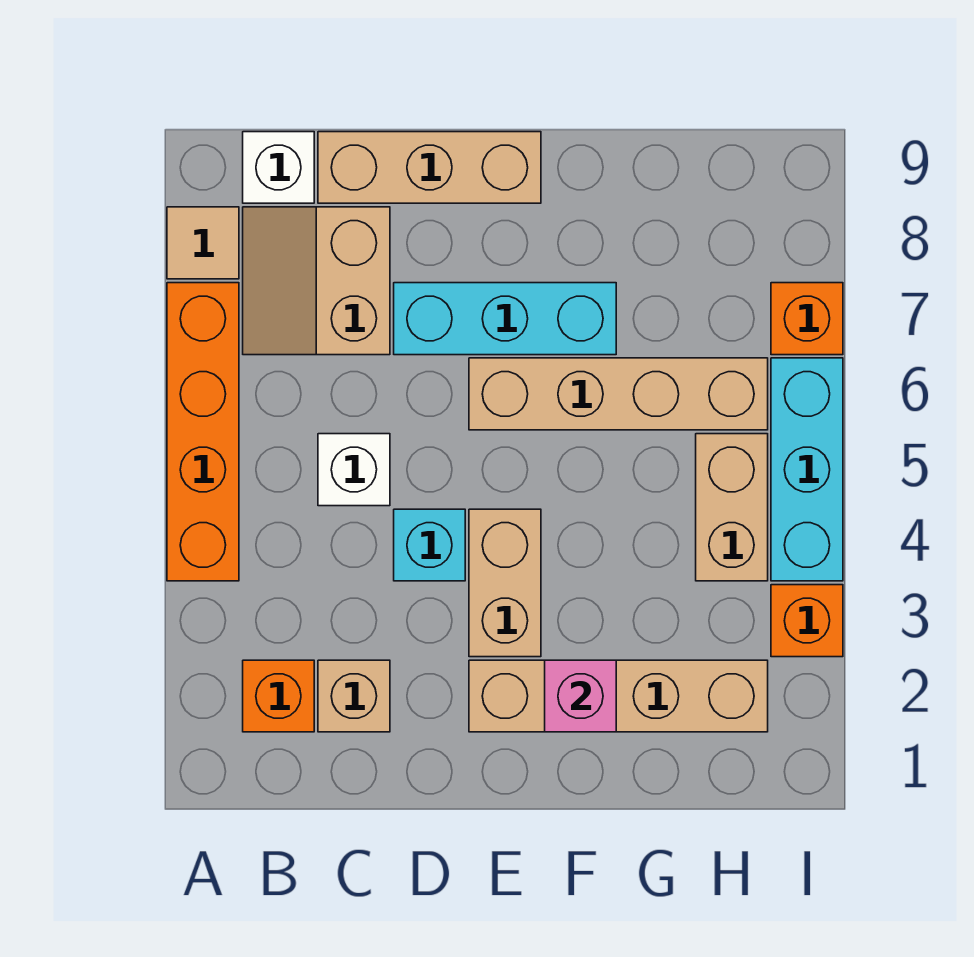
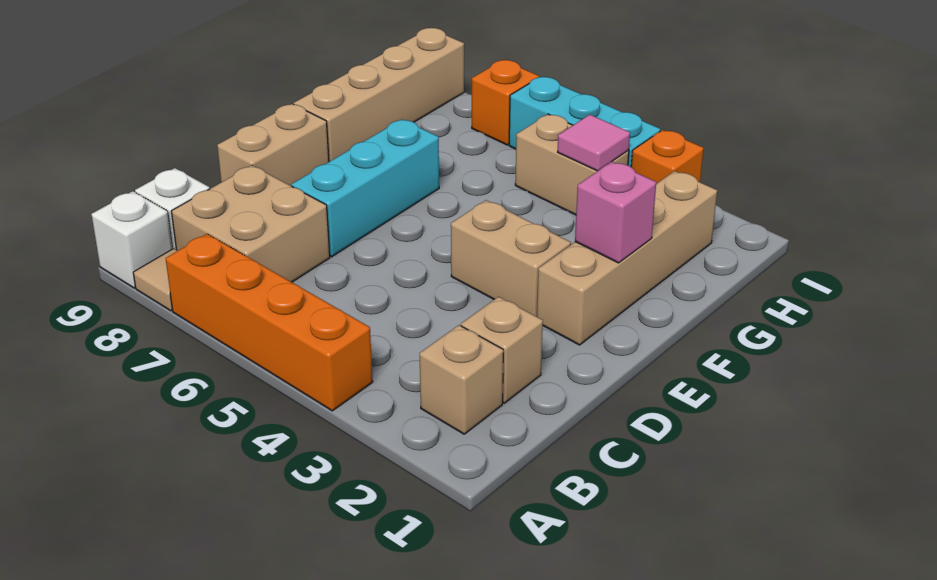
orange brick B2 level 1 -> tan brick B2 level 1
tan slope B7:C8 level 1 top C -> tan brick B7:C8 level 1
white brick C5 level 1 -> white brick A9 level 1
tan brick C9:E9 level 1 -> tan brick D9:E9 level 1
cyan brick D4 level 1 -> none
tan brick E6:H6 level 1 -> tan brick F9:I9 level 1
none -> pink tile H4 level 2

